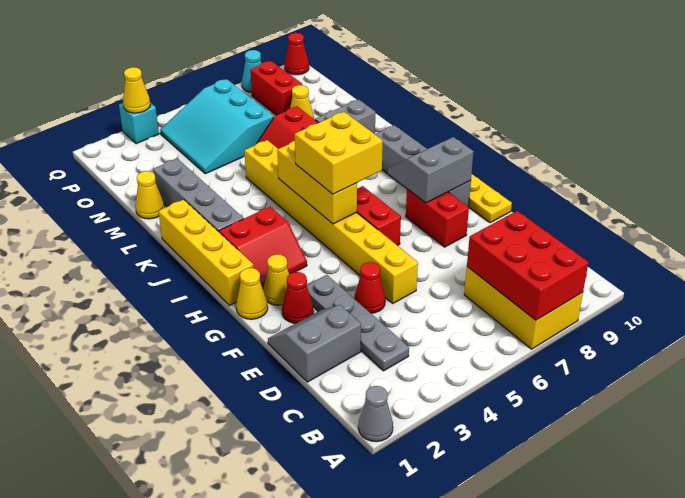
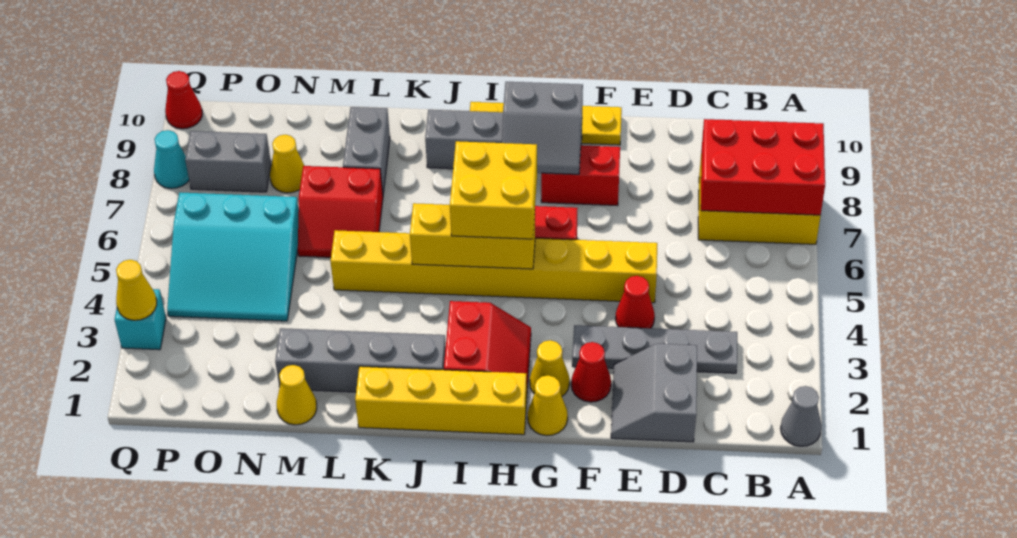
grey slope G8:H9 level 2 top G -> grey slope G8:H9 level 2 top 9
red brick O8:P8 level 1 -> grey brick O8:P8 level 1

